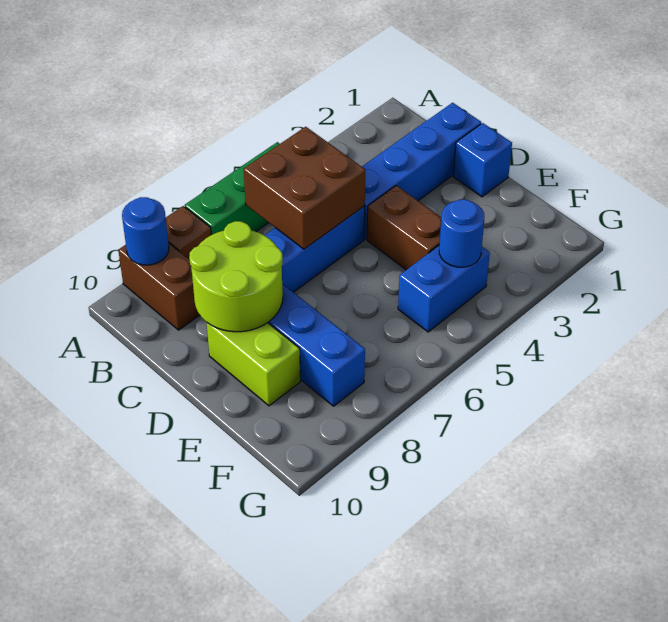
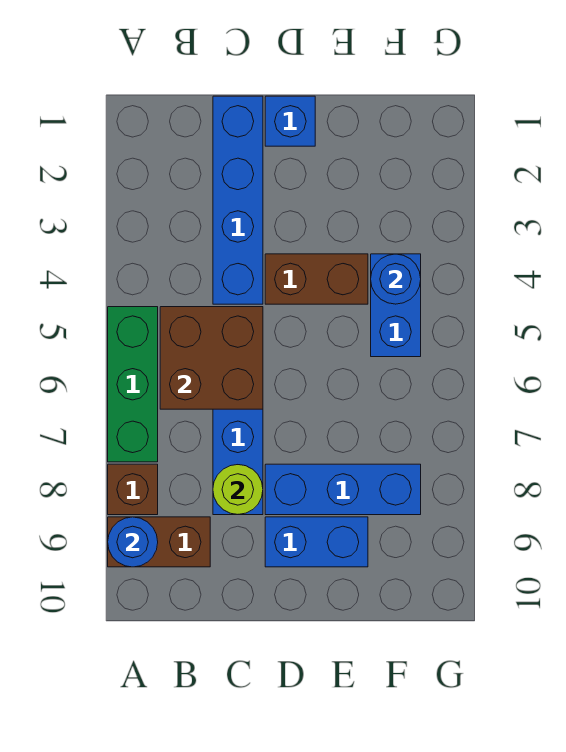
lime round brick C8:D9 level 2 -> lime round brick C8 level 2
lime brick D9:E9 level 1 -> blue brick D9:E9 level 1

